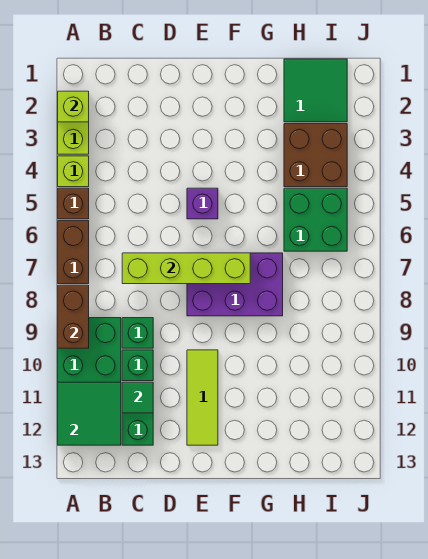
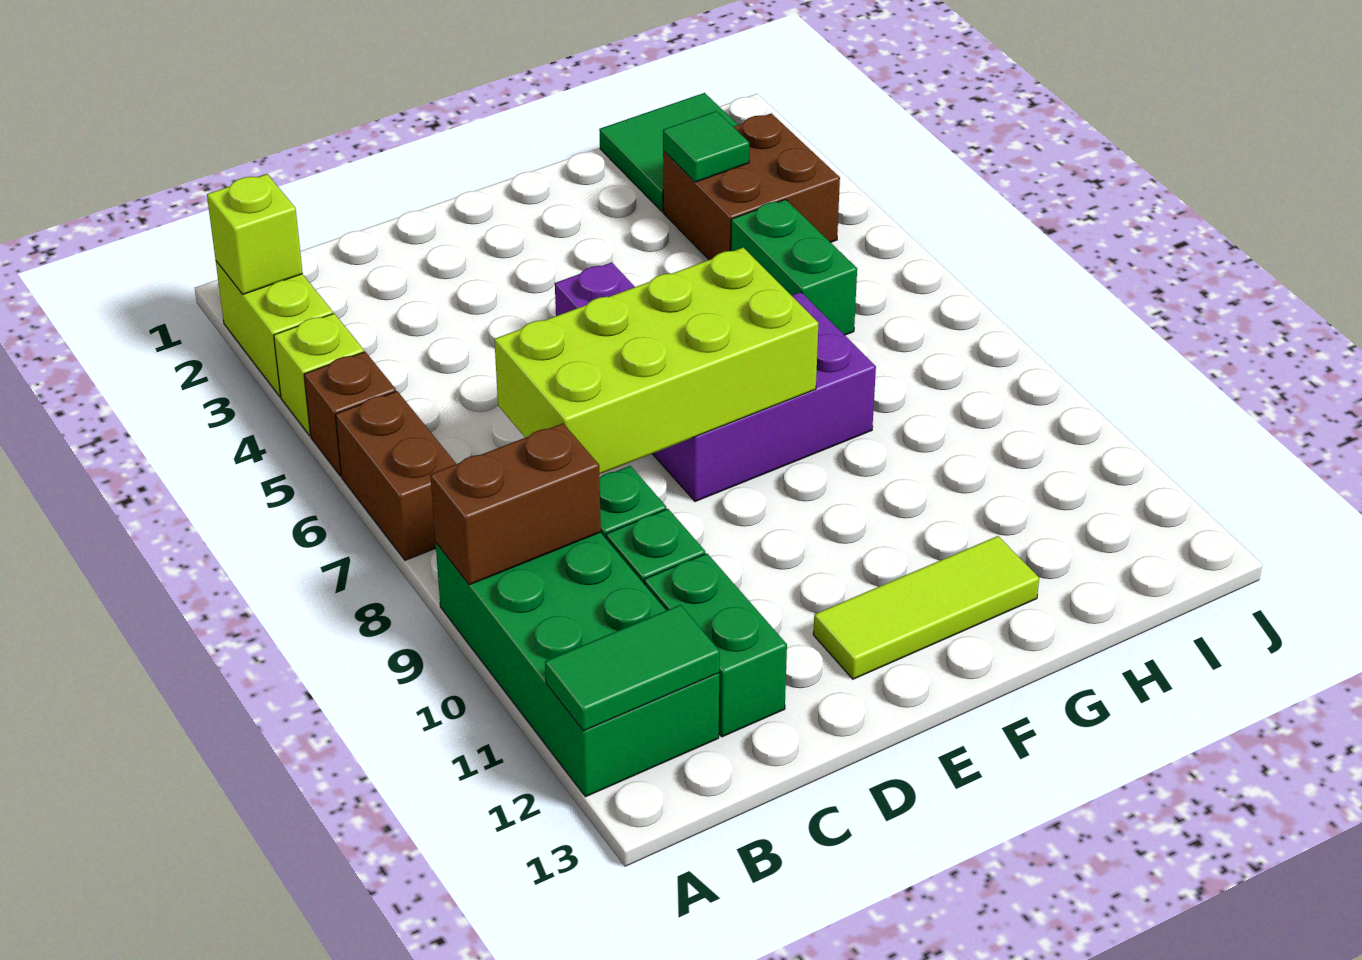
brown brick A8:A9 level 2 -> brown brick A9:B9 level 2
green tile A11:B12 level 2 -> green tile A12:B12 level 2
lime brick C7:F7 level 2 -> lime brick C7:F8 level 2
green tile C11 level 2 -> green tile H3 level 2
lime tile E10:E12 level 1 -> lime tile E12:G12 level 1
green brick H5:I6 level 1 -> green brick H5:H6 level 1

